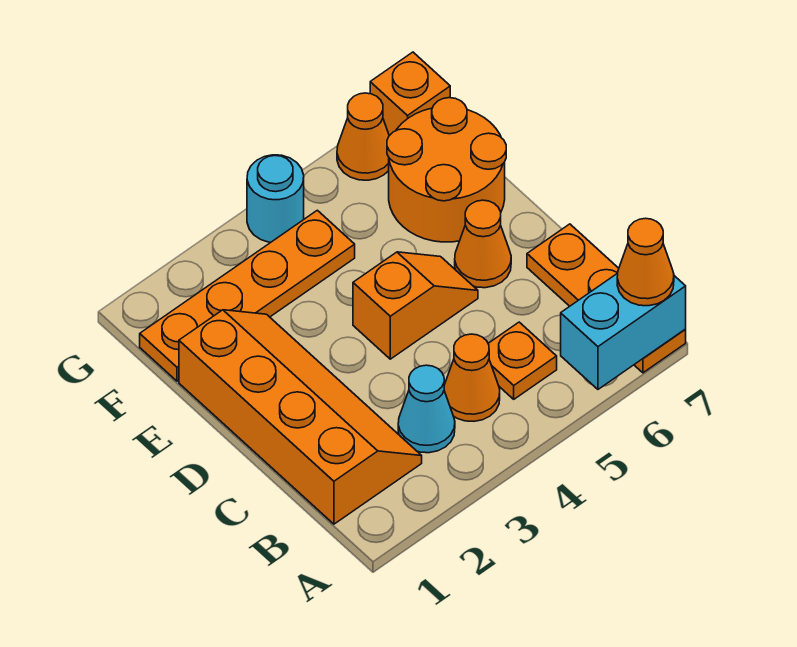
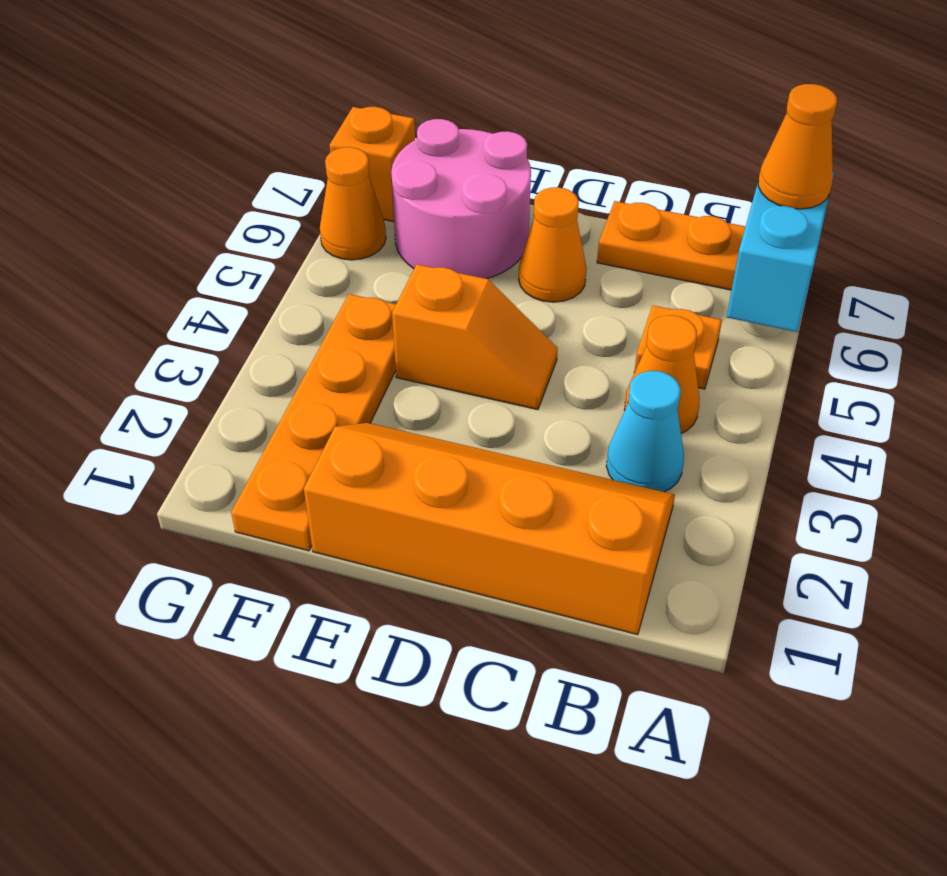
orange slope D4:D5 level 1 top 4 -> orange slope D4:E4 level 1 top E
orange round brick E6:F7 level 1 -> pink round brick E6:F7 level 1
cyan round brick G4 level 1 -> none

